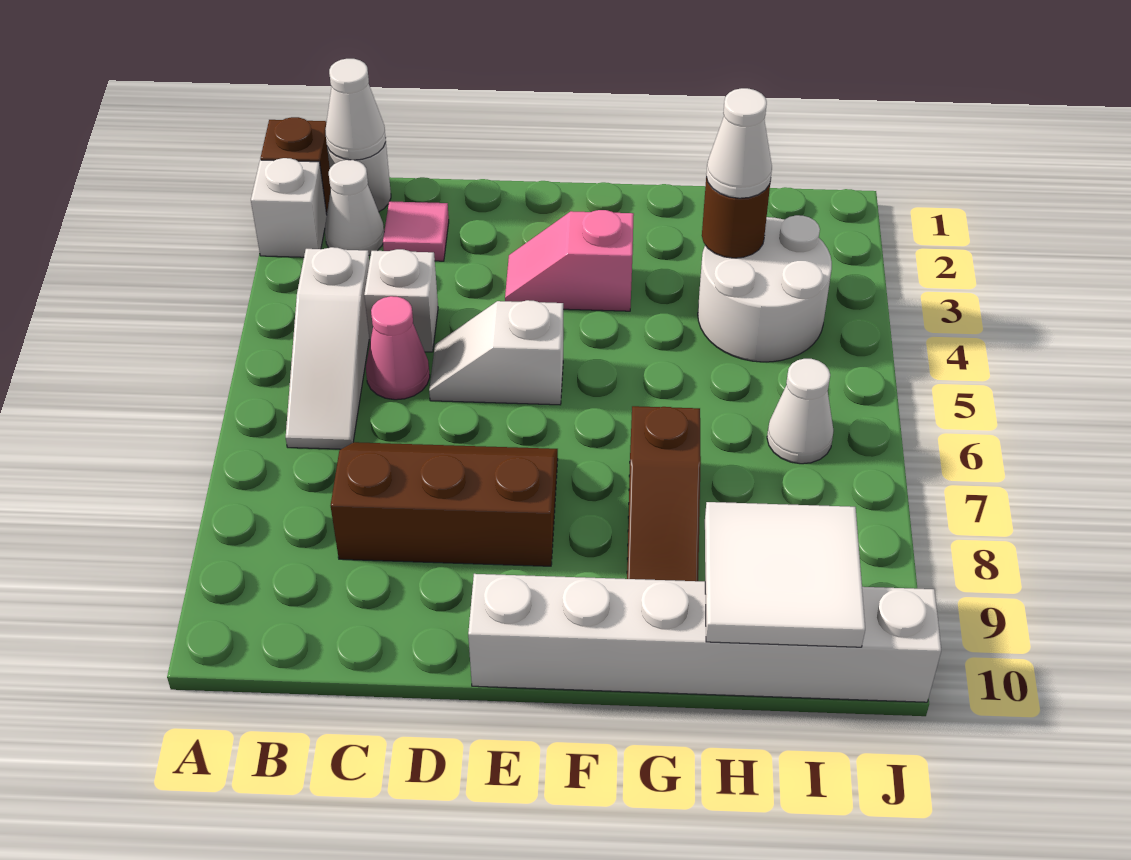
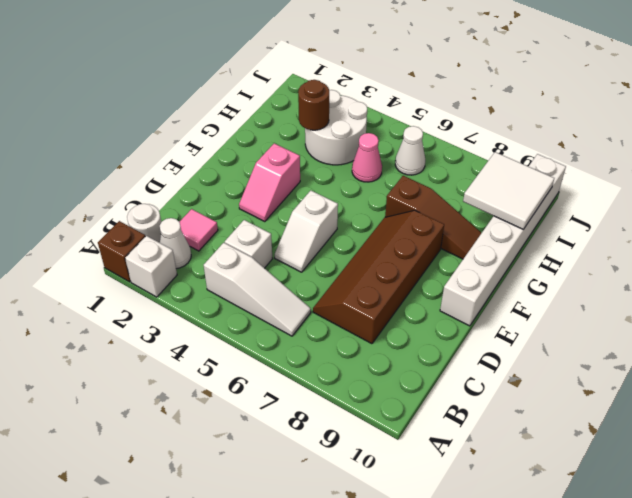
white cone B1 level 2 -> none
pink cone C5 level 1 -> pink cone H5 level 1
brown slope C7:E8 level 1 top 8 -> brown slope C7:F8 level 1 top 8
white cone H3 level 3 -> none

